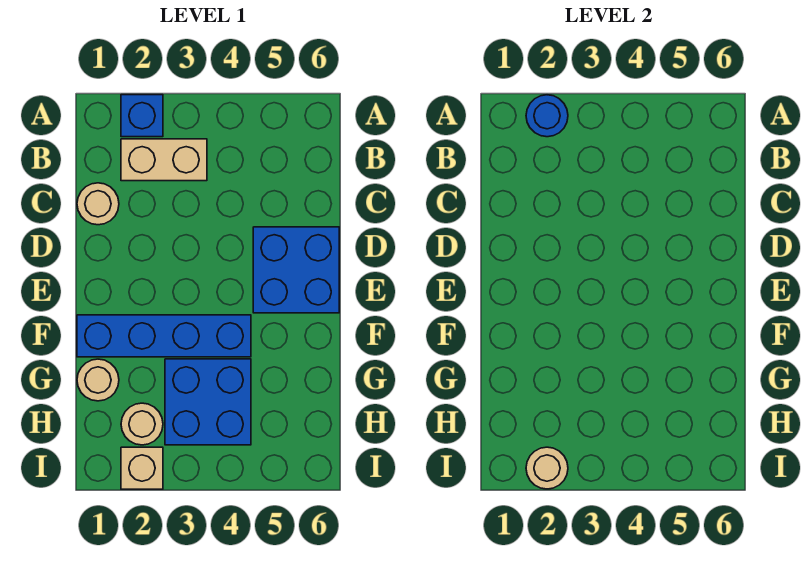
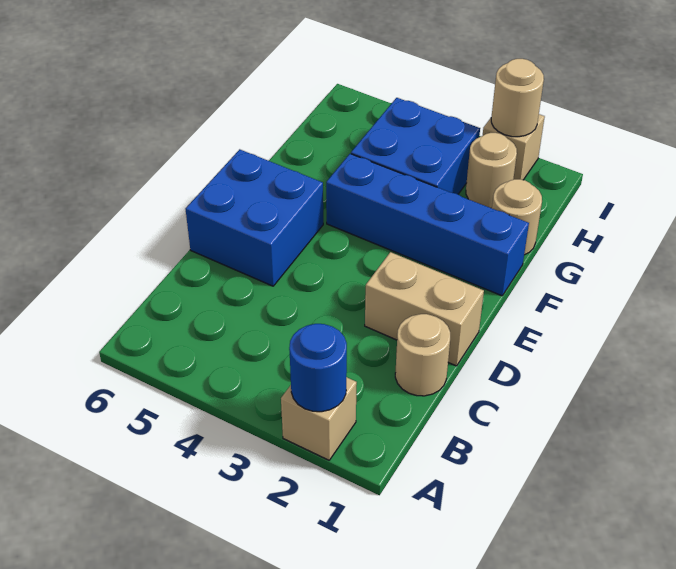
blue brick A2 level 1 -> tan brick A2 level 1
tan brick B2:B3 level 1 -> tan brick D1:D2 level 1

